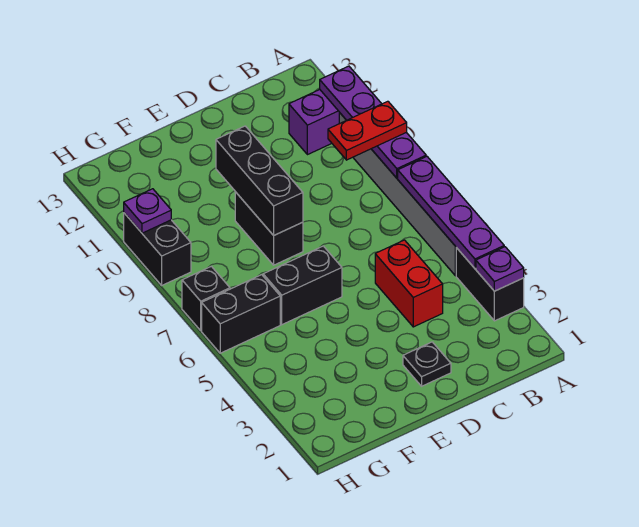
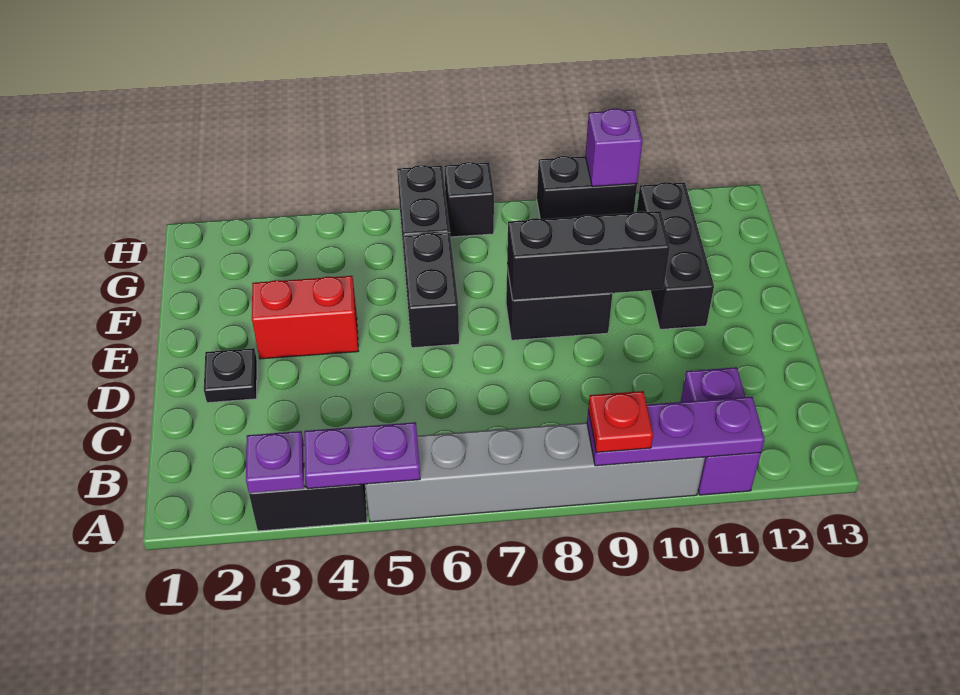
purple plate A4:A7 level 2 -> purple plate A4:A5 level 2
purple plate A8:A11 level 2 -> purple plate A9:A11 level 2
red plate A9:B9 level 3 -> red plate A9 level 3
red brick C4:C5 level 1 -> red brick E3:E4 level 1
none -> black brick E11:G11 level 1
purple plate H10 level 2 -> purple brick H10 level 2

